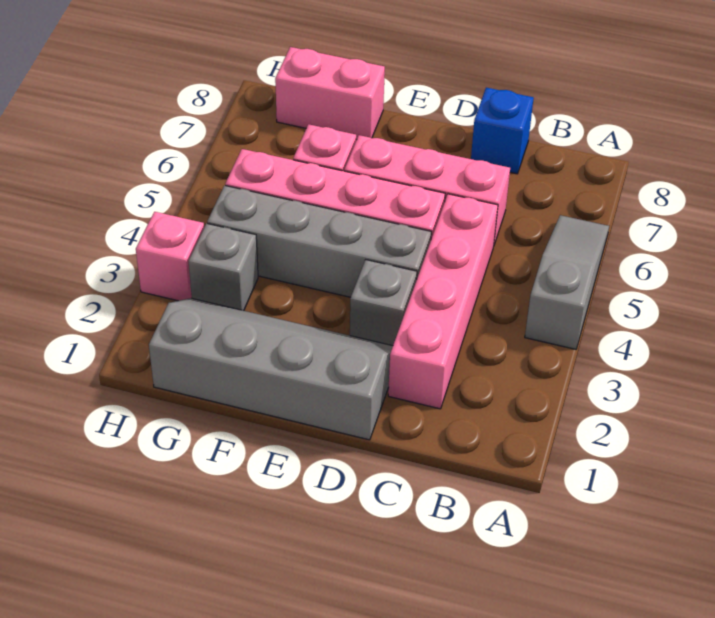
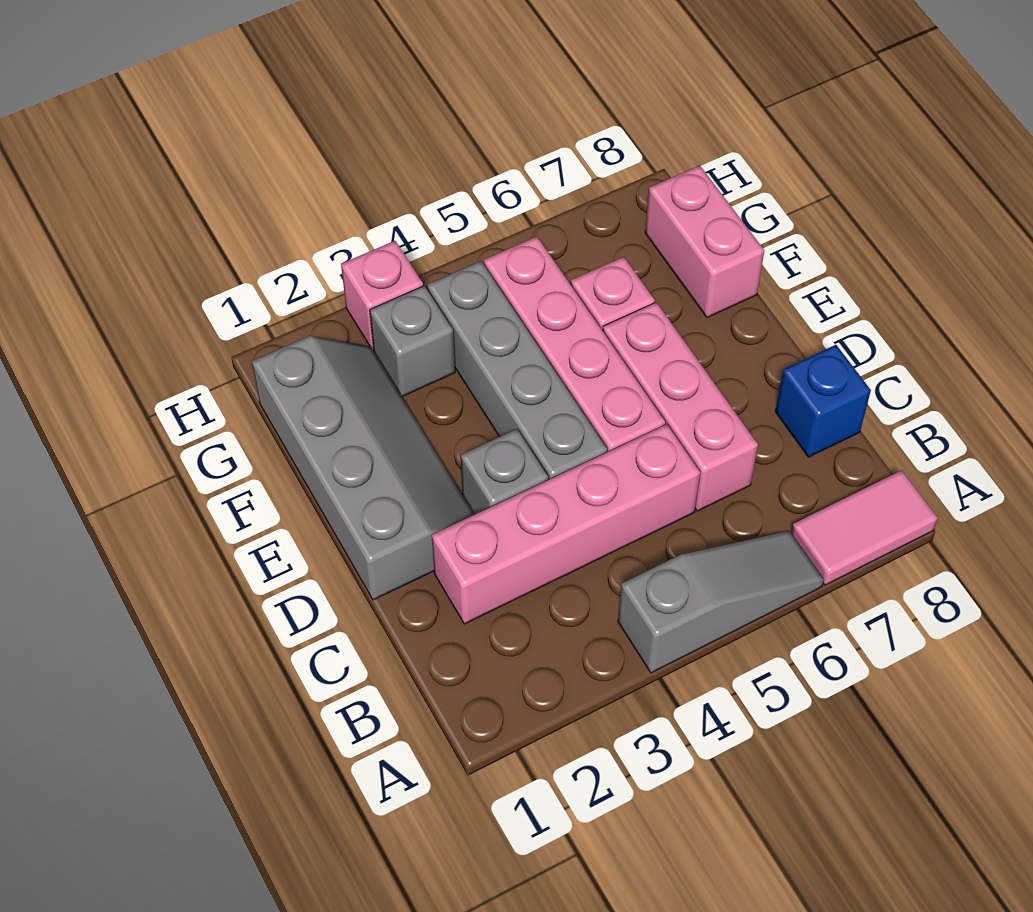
none -> pink tile A7:A8 level 1

